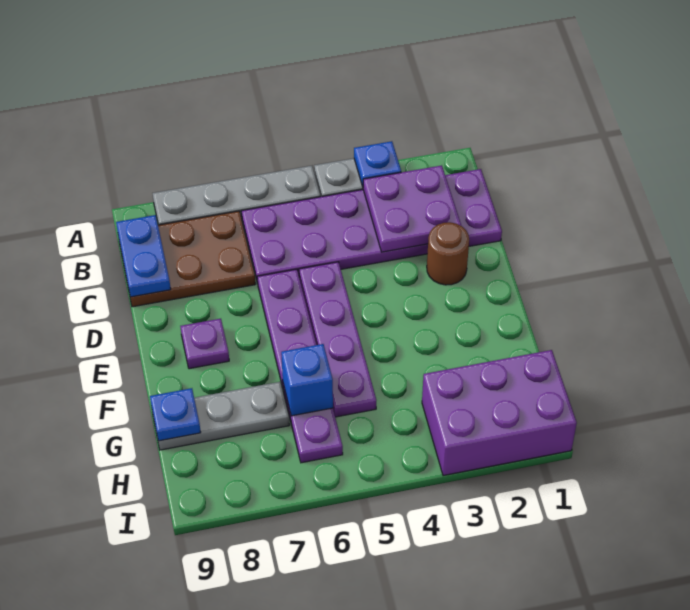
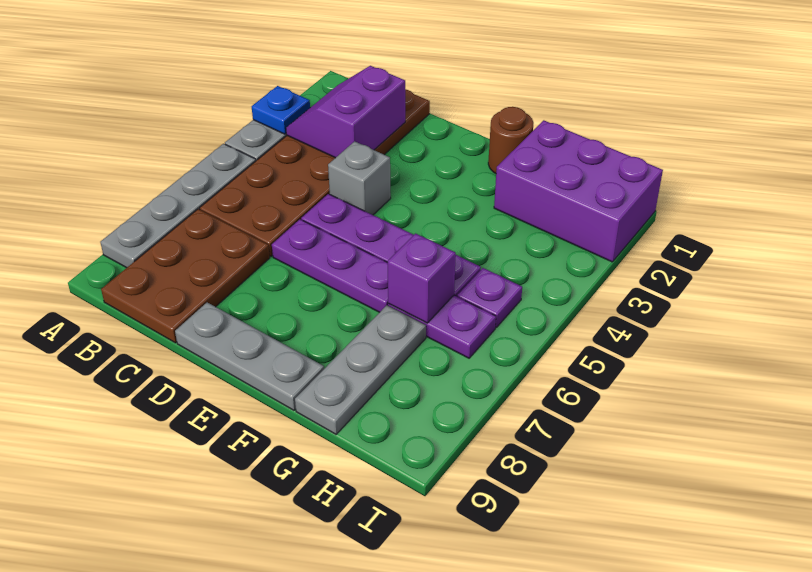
purple plate B1:C6 level 1 -> brown plate B1:C6 level 1
purple plate B2:C3 level 2 -> purple slope B2:C3 level 2 top C
blue plate B9:C9 level 2 -> none
brown round brick D2 level 1 -> brown round brick F1 level 1
none -> grey brick D4 level 1
none -> grey plate D9:F9 level 1
purple plate E8 level 1 -> purple plate H5 level 1
blue brick G6 level 2 -> purple brick G6 level 2
blue plate G9 level 2 -> none
purple brick H1:I3 level 1 -> purple brick G1:I2 level 1

